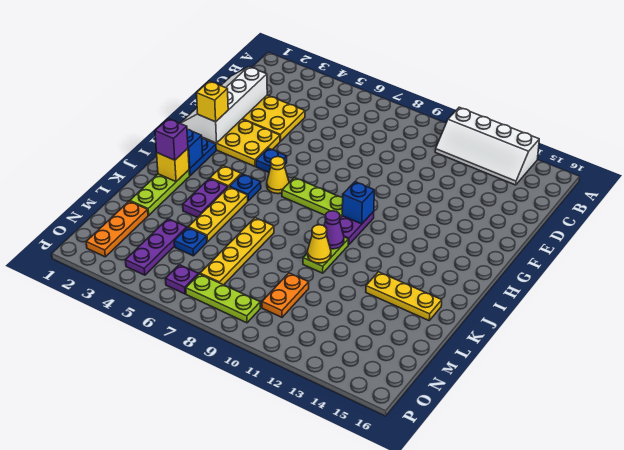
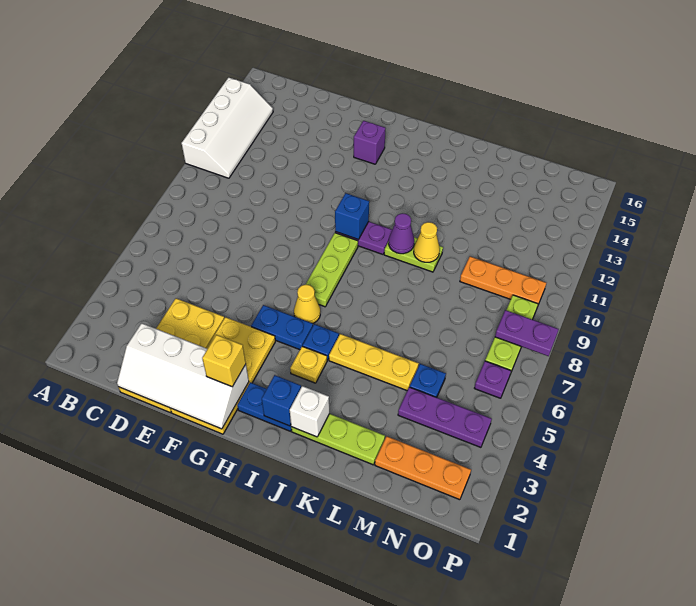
blue plate G5 level 1 -> blue plate G5:H5 level 1
yellow brick J2 level 2 -> white brick J2 level 2
purple brick J2 level 3 -> purple brick G14 level 1
purple plate J4:K4 level 1 -> purple plate O8:P8 level 2
yellow plate K7:N7 level 1 -> none
yellow plate K13:K15 level 1 -> none
orange plate M10:N10 level 1 -> orange plate M10:O10 level 1

